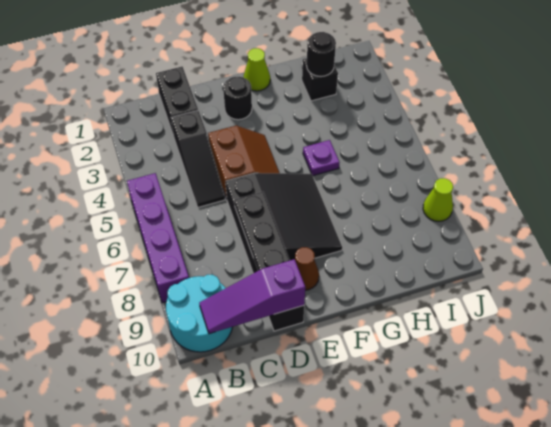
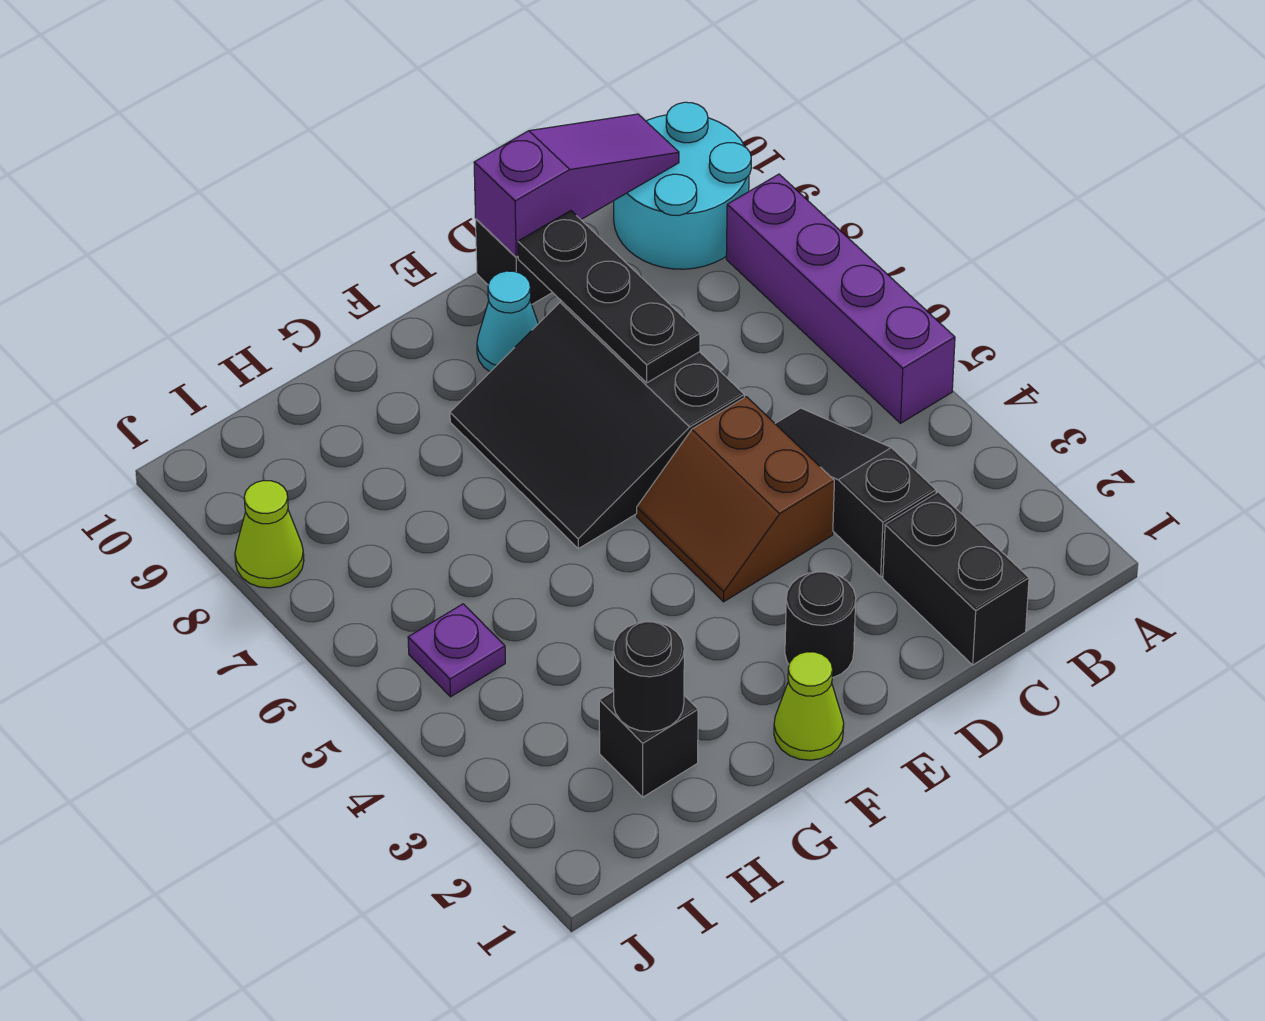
brown cone E9 level 1 -> cyan cone E9 level 1
purple plate G5 level 1 -> purple plate I5 level 1

